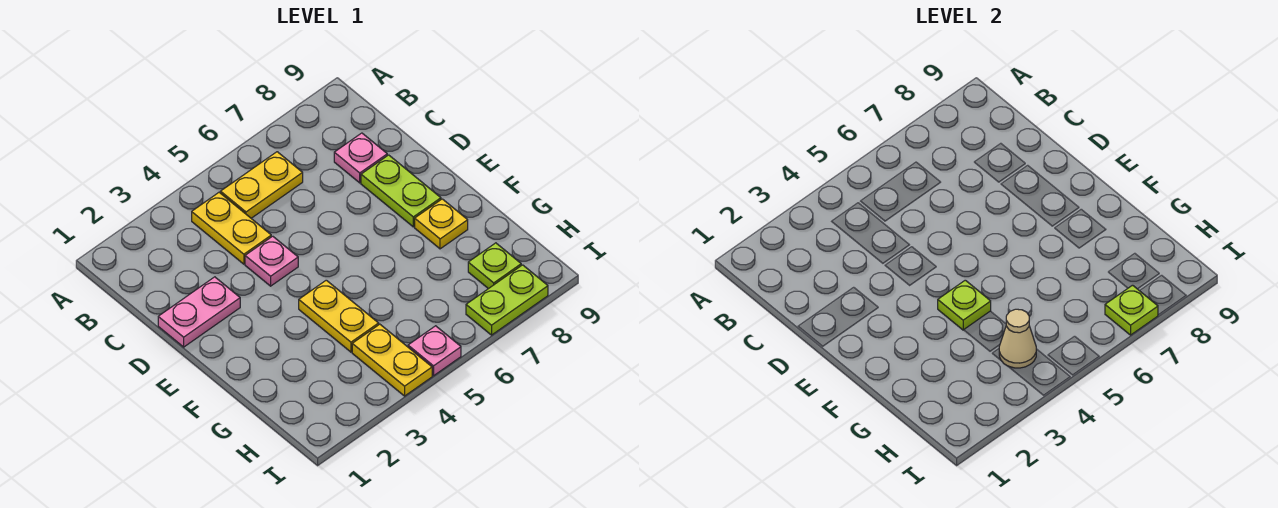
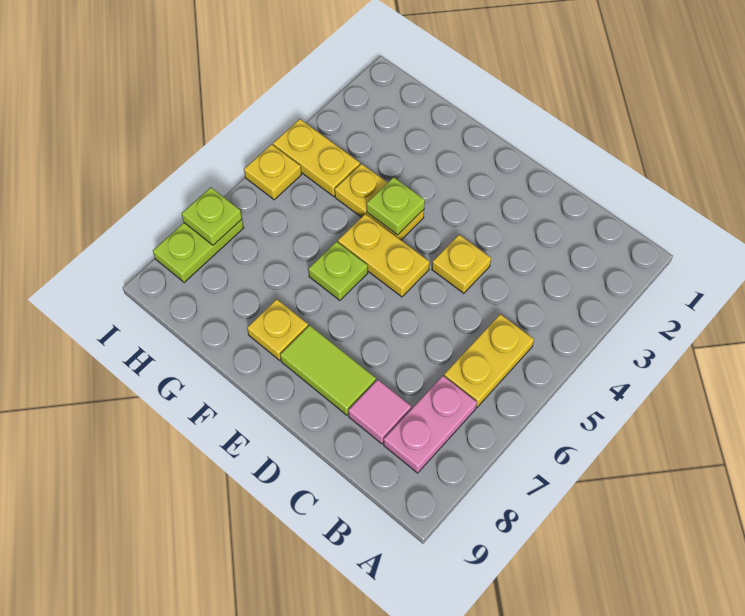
yellow plate B4:C4 level 1 -> yellow plate E5:F5 level 1
pink plate C8 level 1 -> pink tile C8 level 1
pink plate D1:D2 level 1 -> pink plate B7:B8 level 1
pink plate D4 level 1 -> yellow plate D4 level 1
lime plate D8:E8 level 1 -> lime tile D8:E8 level 1
tan cone H4 level 2 -> none
lime plate H8 level 1 -> lime plate F6 level 1
pink plate I5 level 1 -> yellow plate I5 level 1

